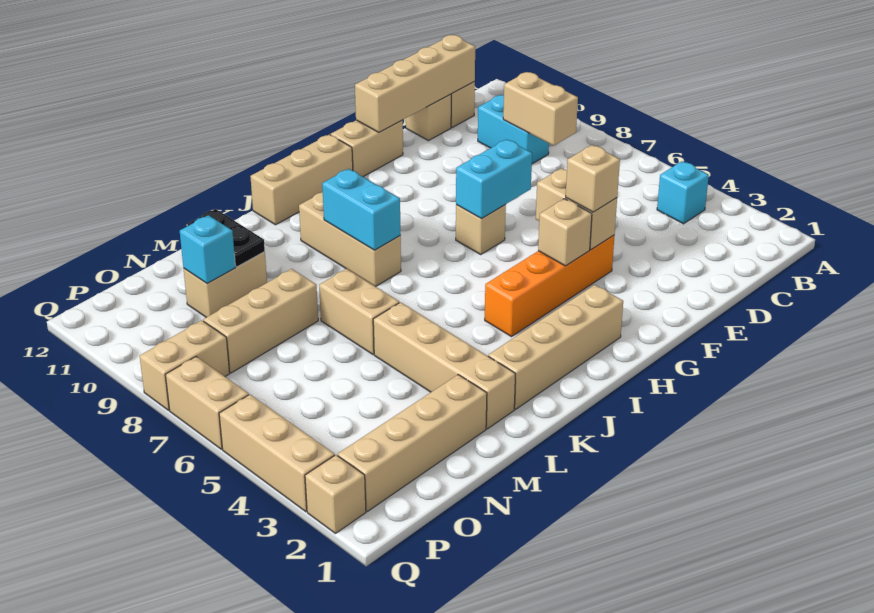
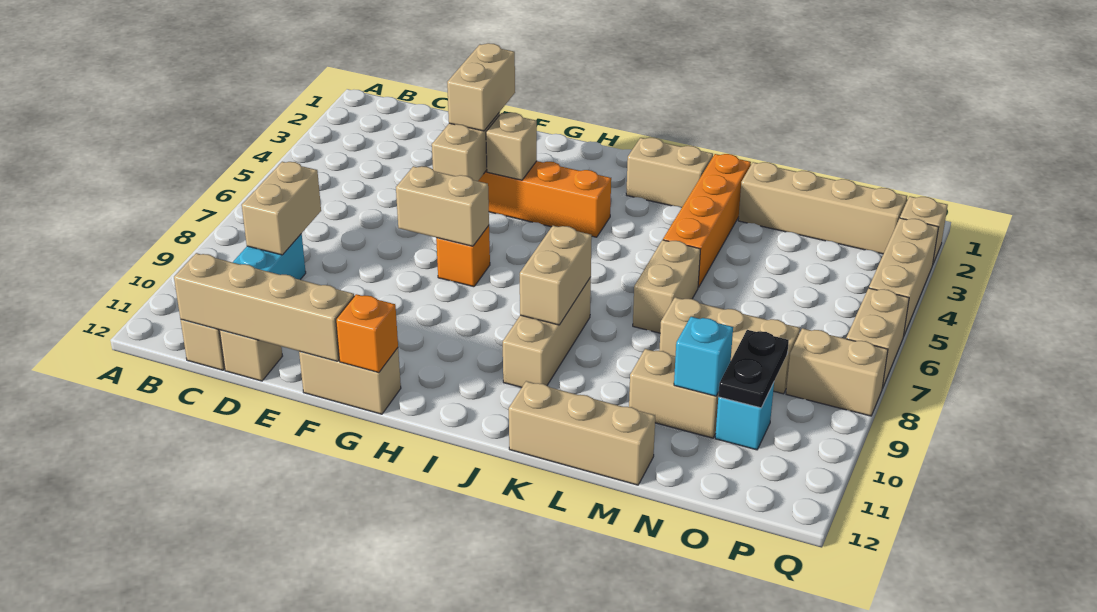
cyan brick B4 level 1 -> cyan brick O10 level 1
tan brick F4 level 3 -> tan brick F3:F4 level 3
cyan brick F7:G7 level 2 -> tan brick F7:G7 level 2
tan brick G7 level 1 -> orange brick G7 level 1
none -> orange brick G12 level 2
tan brick H2:K2 level 1 -> tan brick J2:K2 level 1
tan brick H12:J12 level 1 -> tan brick K12:M12 level 1
cyan brick J8:J9 level 2 -> tan brick J8:J9 level 2
tan brick L2:L5 level 1 -> orange brick L2:L5 level 1
black plate M10:M11 level 2 -> black plate O9:O10 level 2

